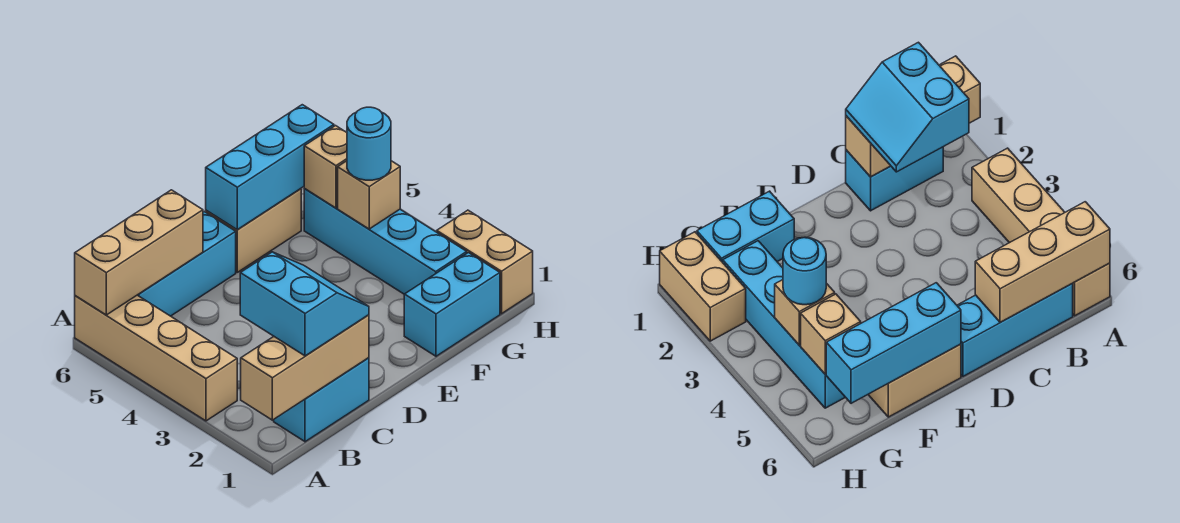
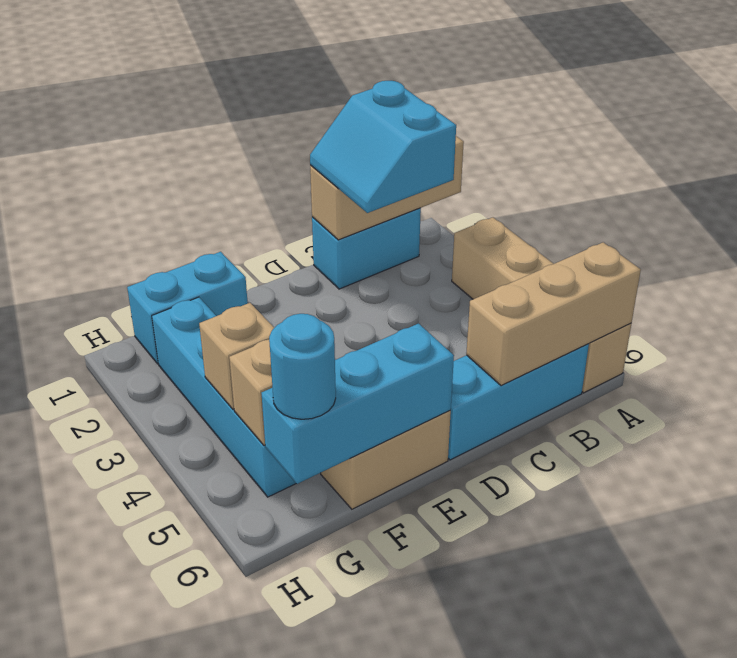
cyan round brick G4 level 3 -> cyan round brick G6 level 3
tan brick H1:H2 level 1 -> none

